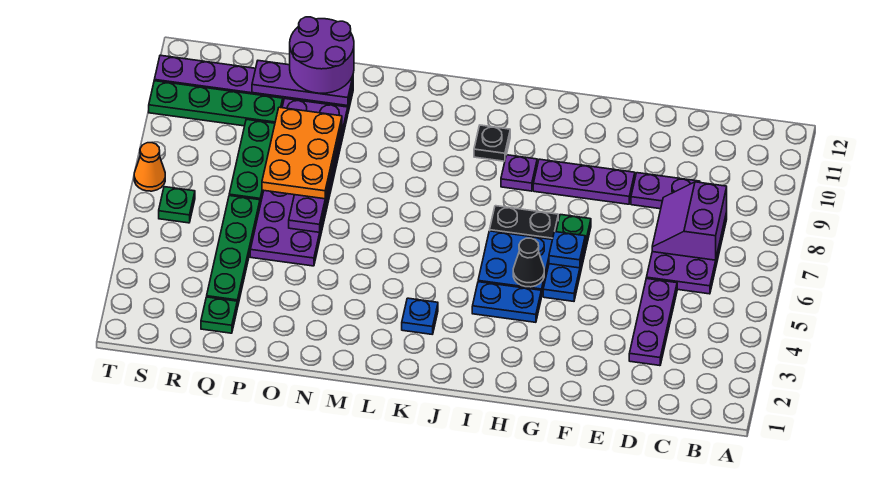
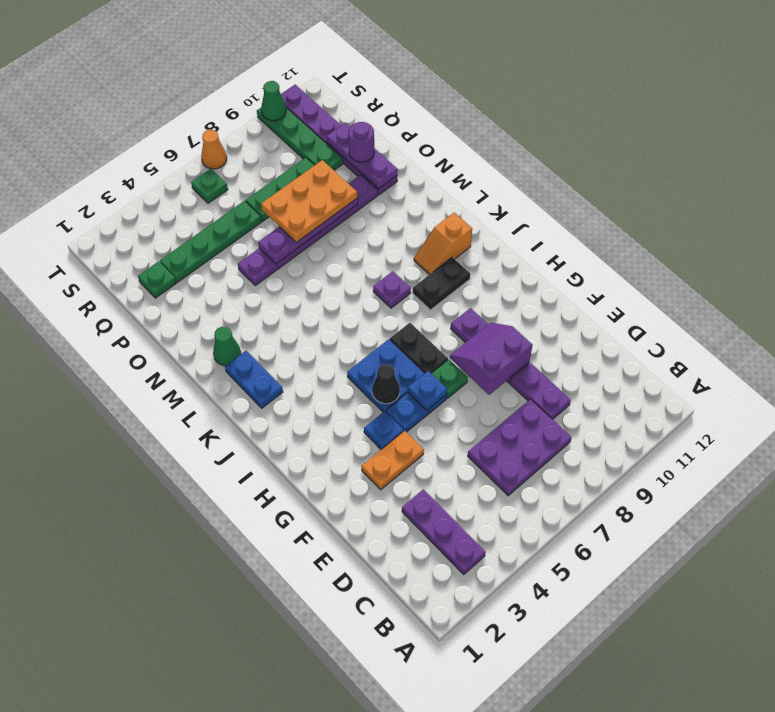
purple slope C7:D8 level 2 top C -> purple slope F8:G9 level 2 top F
purple plate D3:D5 level 1 -> purple plate B3:D3 level 1
none -> orange plate F3:F4 level 1
blue plate H4:I4 level 1 -> blue plate K2:L2 level 1
purple plate I9 level 1 -> purple plate K8 level 1
black plate J10 level 1 -> black plate J9:J10 level 1
blue plate K3 level 1 -> blue plate G4 level 1
none -> orange slope K10:K11 level 1 top 11
none -> green cone M2 level 1
purple plate O5:P10 level 1 -> purple plate O5:O10 level 1
purple round brick O11:P12 level 3 -> purple round brick P11 level 3
none -> green cone T10 level 2

